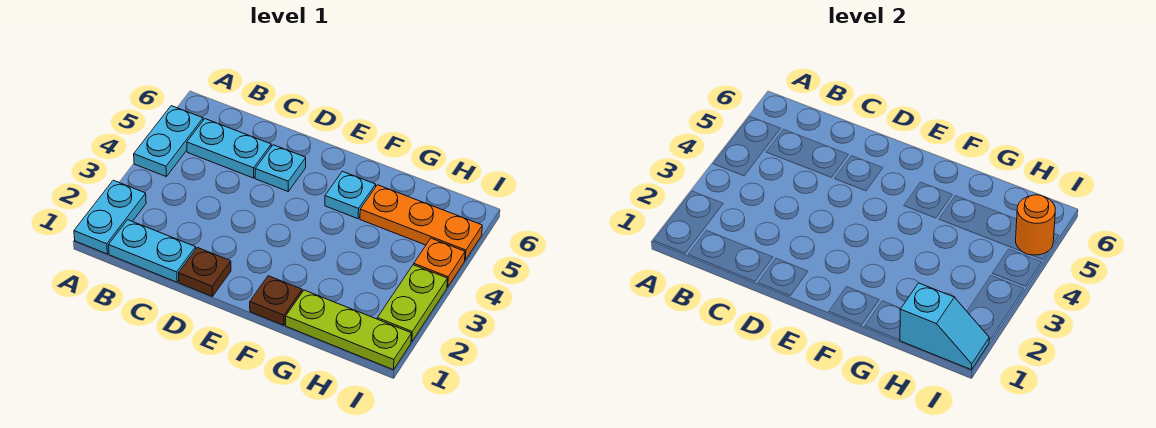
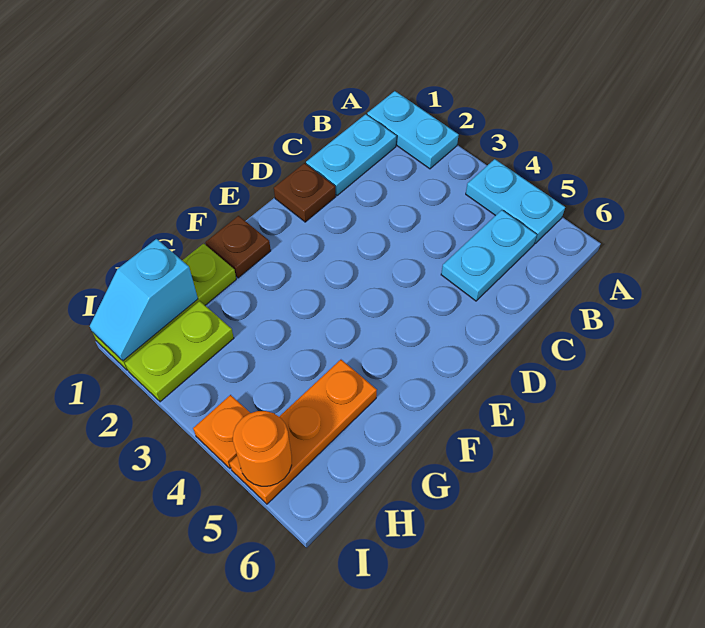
cyan plate D5 level 1 -> none
cyan plate F5 level 1 -> none
lime plate I2:I3 level 1 -> lime plate H2:I2 level 1

